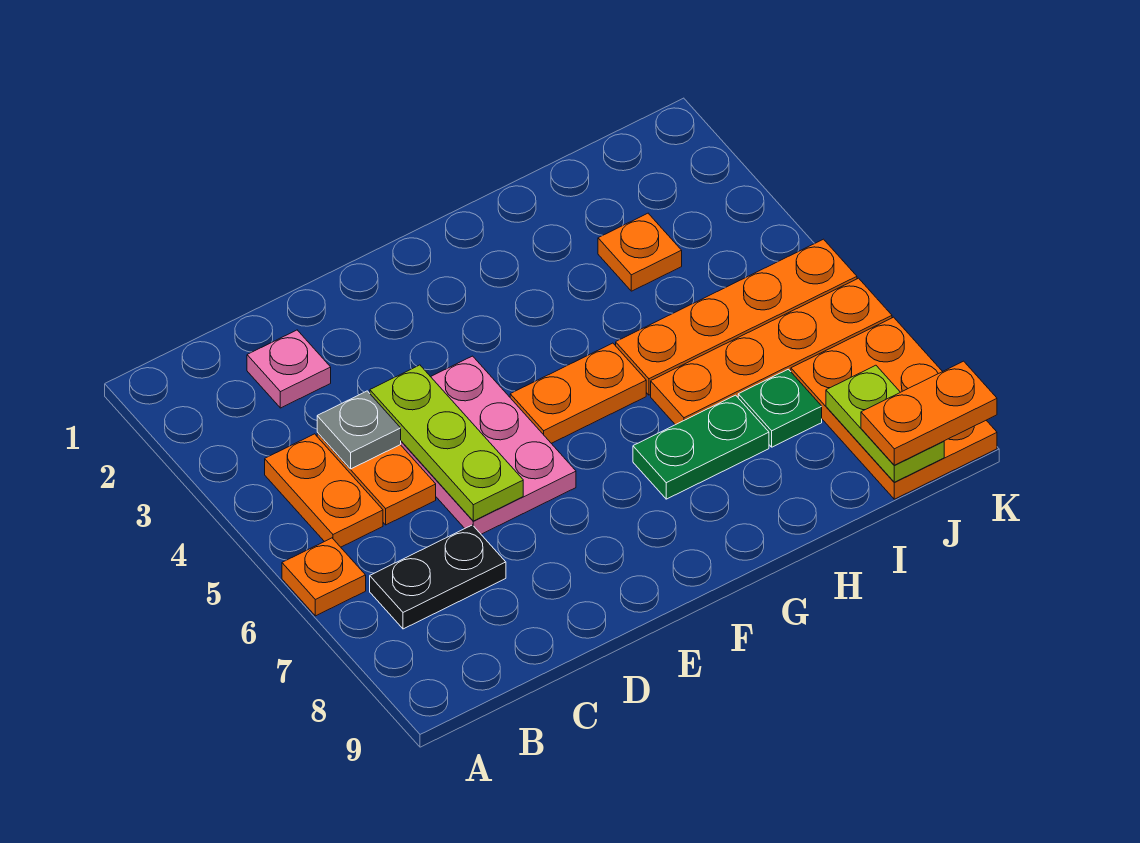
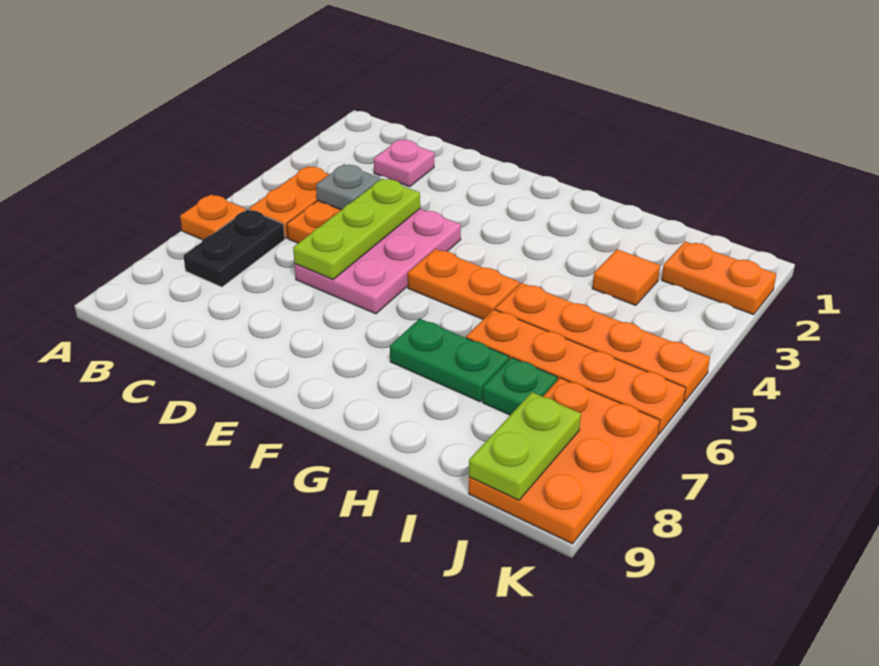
black plate B7:C7 level 1 -> black plate B6:B7 level 1
orange plate I3 level 1 -> orange tile I3 level 1
orange plate J9:K9 level 3 -> orange plate J2:K2 level 1

